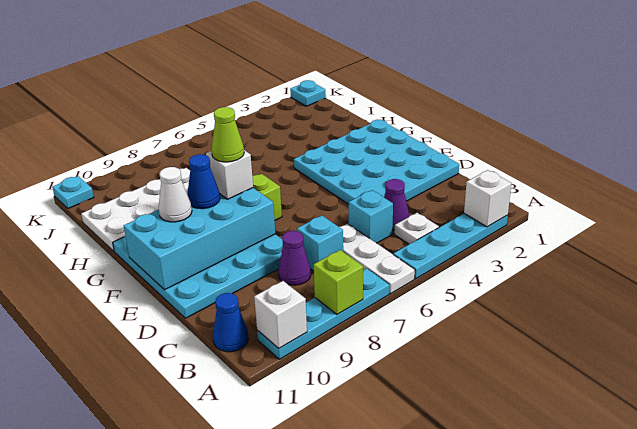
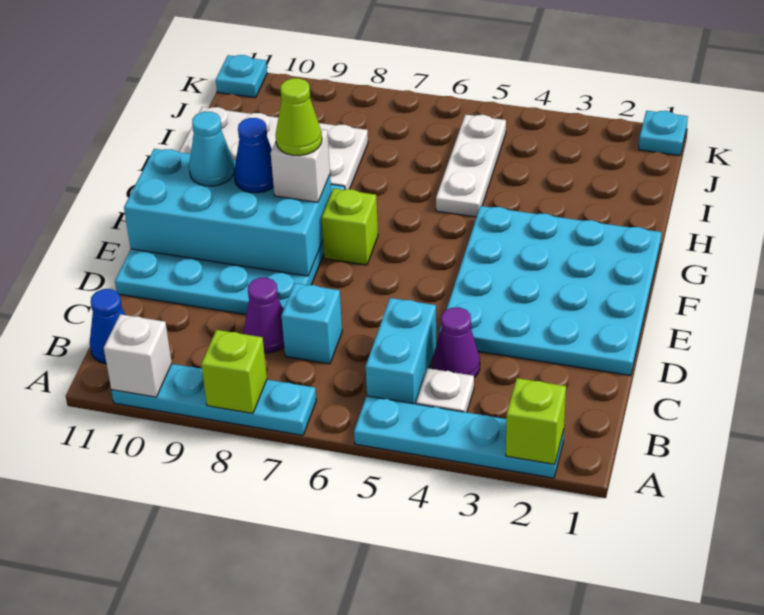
white brick A2 level 2 -> lime brick A2 level 2
white plate A6:C6 level 1 -> white plate H5:J5 level 1
cyan brick C5 level 1 -> cyan brick B5:C5 level 1
white cone F10 level 3 -> cyan cone F10 level 3

